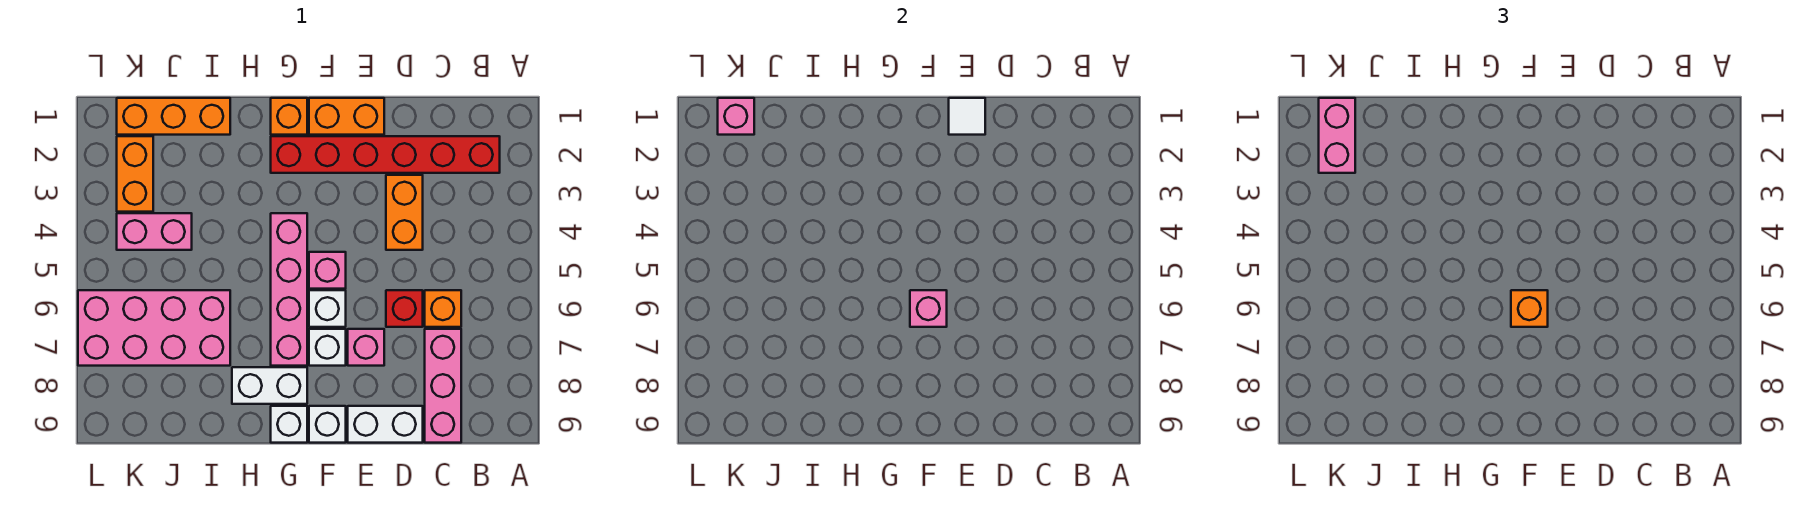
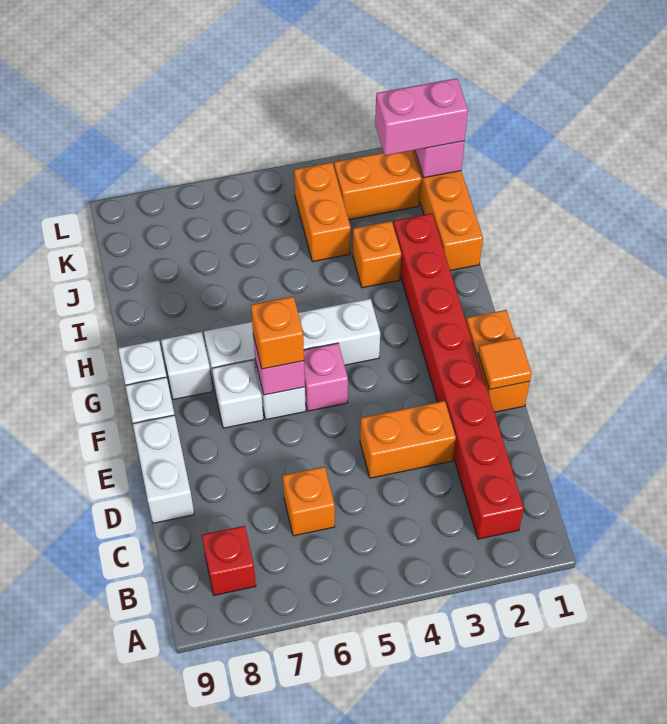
red brick B2:G2 level 1 -> red brick B2:I2 level 1
pink brick C7:C9 level 1 -> none
red brick D6 level 1 -> red brick B8 level 1
white tile E1 level 2 -> orange tile E1 level 2
pink brick E7 level 1 -> none
orange brick G1 level 1 -> orange brick I3 level 1
pink brick G4:G7 level 1 -> white brick G4:G7 level 1
white brick G8:H8 level 1 -> white brick G8 level 1
pink brick I6:L7 level 1 -> none
pink brick J4:K4 level 1 -> orange brick J4:K4 level 1

